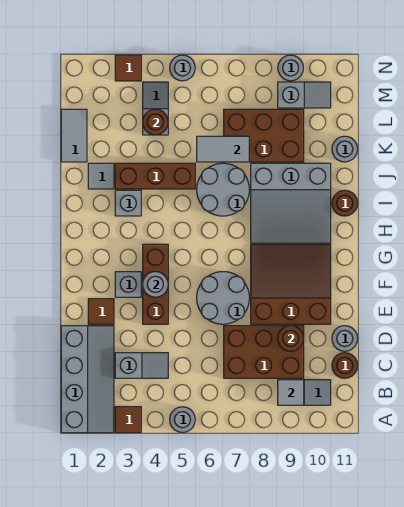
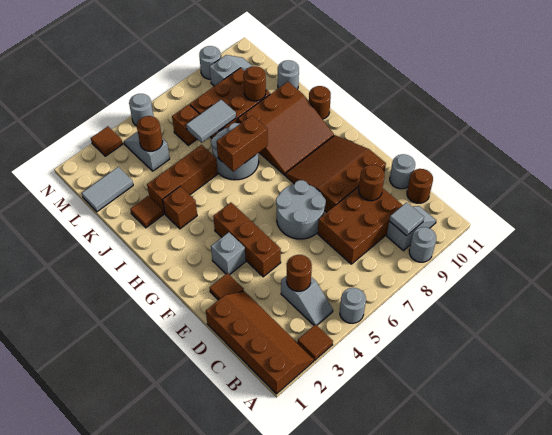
grey slope A1:D2 level 1 top 1 -> brown slope A1:D2 level 1 top 1
grey slope C3:C4 level 1 top 3 -> grey slope B4:C4 level 1 top C
none -> brown round brick C4 level 2
grey round brick F4 level 2 -> grey round brick A9 level 1
grey slope H8:J10 level 1 top J -> brown slope H8:J10 level 1 top J
grey brick I3 level 1 -> brown brick I3 level 1
none -> brown brick I6:I7 level 2
grey tile J2 level 1 -> brown tile J2 level 1
grey tile K1:L1 level 1 -> grey tile L1:L2 level 1
none -> brown round brick K9 level 2
none -> brown brick L6 level 1

